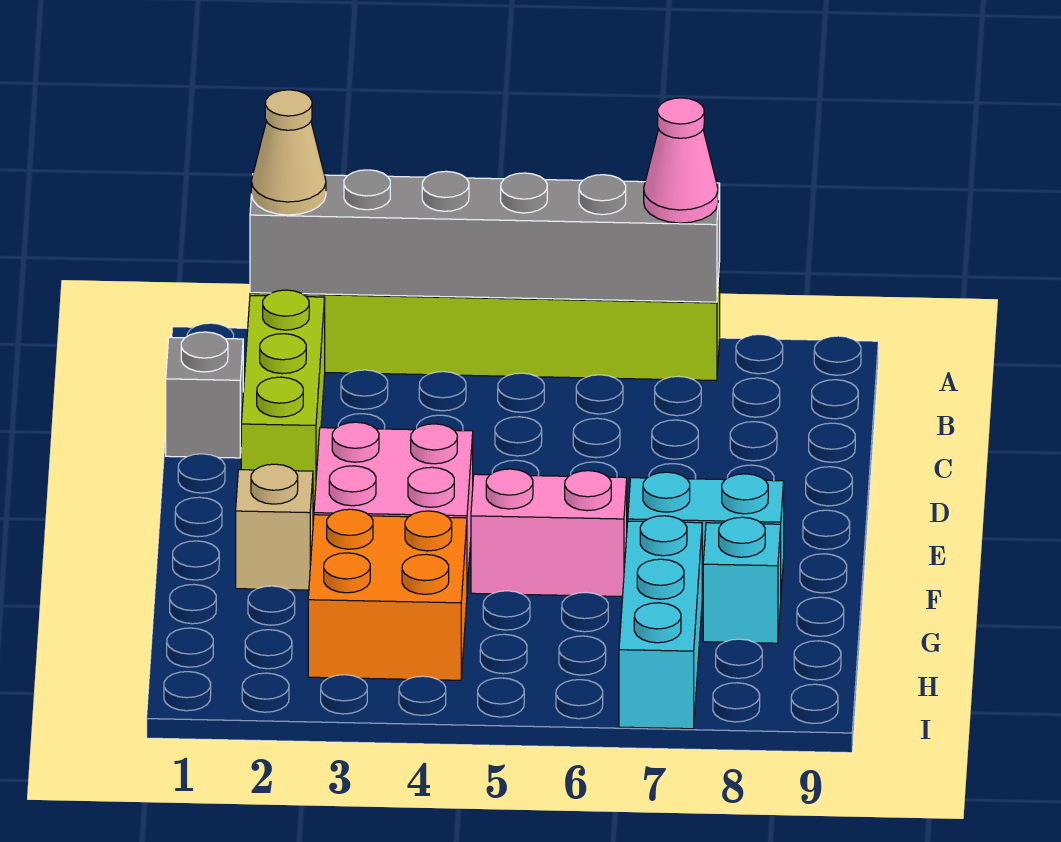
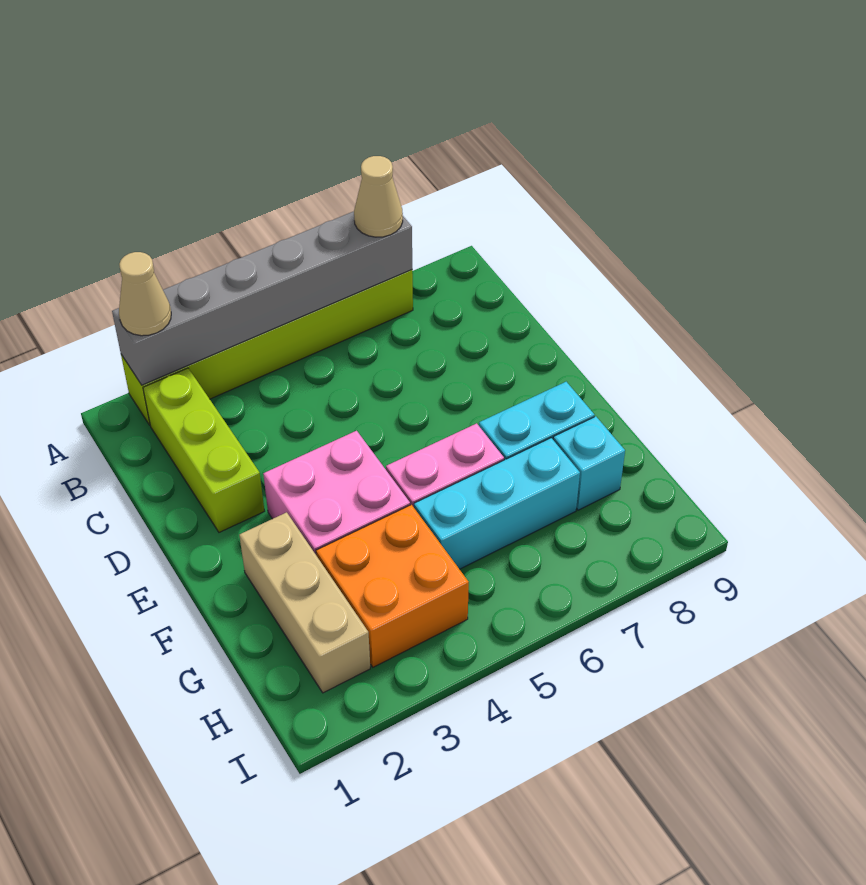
pink cone A7 level 3 -> tan cone A7 level 3
grey brick C1 level 1 -> none
tan brick F2 level 1 -> tan brick F2:H2 level 1
cyan brick G7:I7 level 1 -> cyan brick G5:G7 level 1

